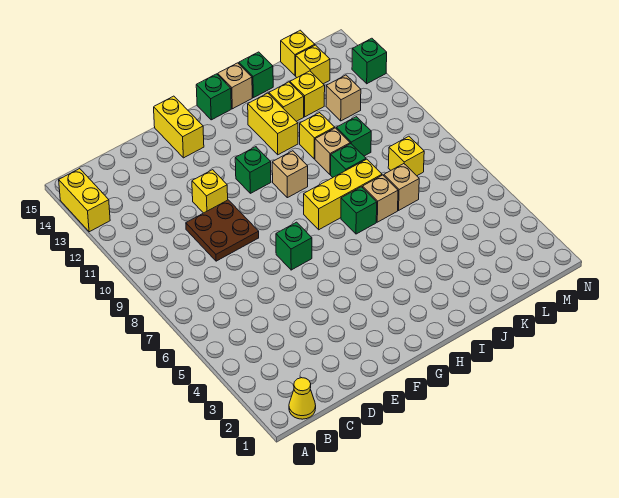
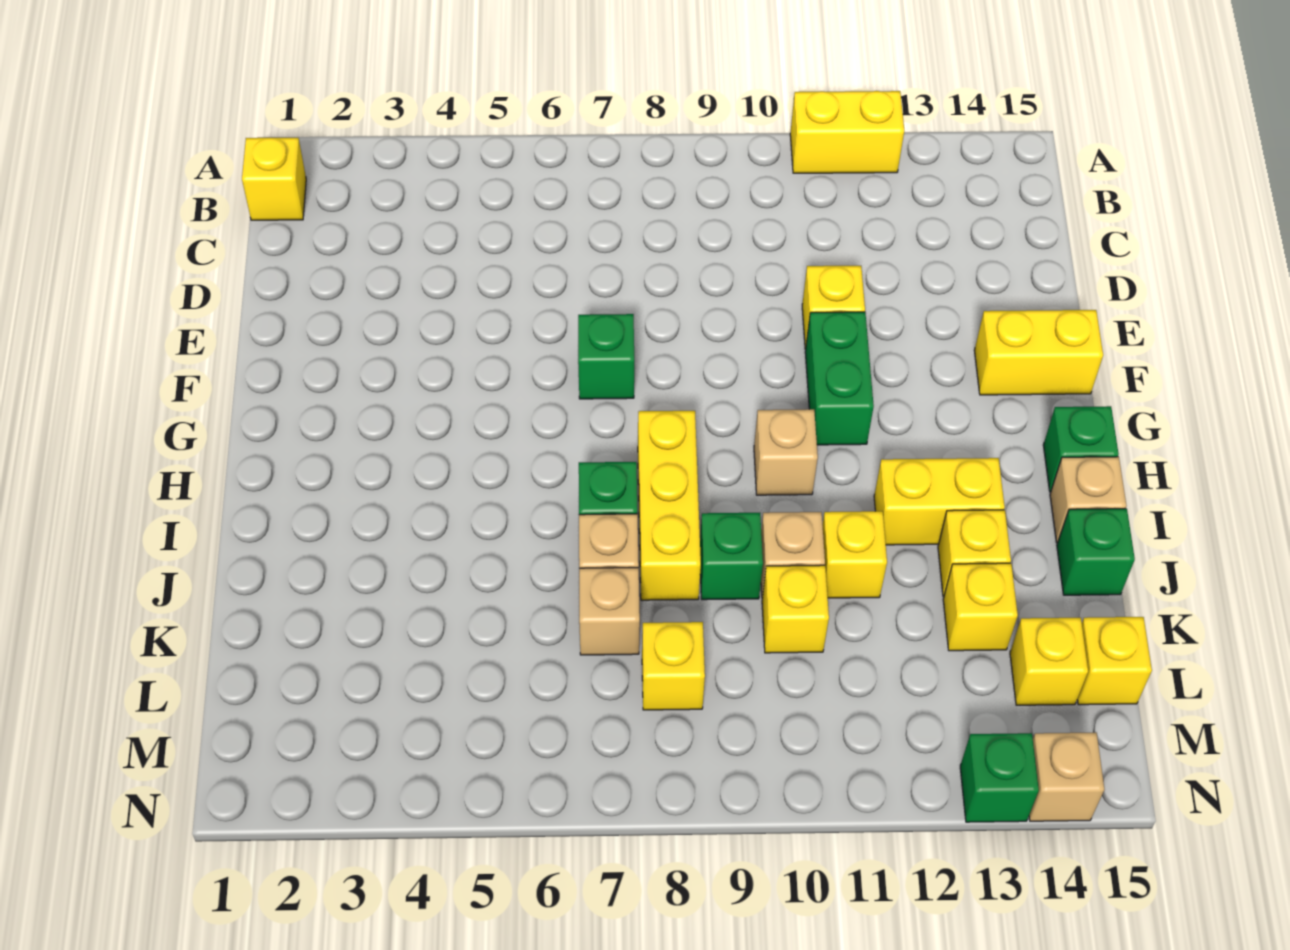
yellow brick A13:A14 level 1 -> yellow brick A11:A12 level 1
yellow cone B1 level 1 -> yellow brick B1 level 1
brown plate D9:E10 level 1 -> none
green brick G11 level 1 -> green brick F11:G11 level 1
green brick K10 level 1 -> yellow brick K10 level 1
tan brick L12 level 1 -> tan brick N14 level 1

